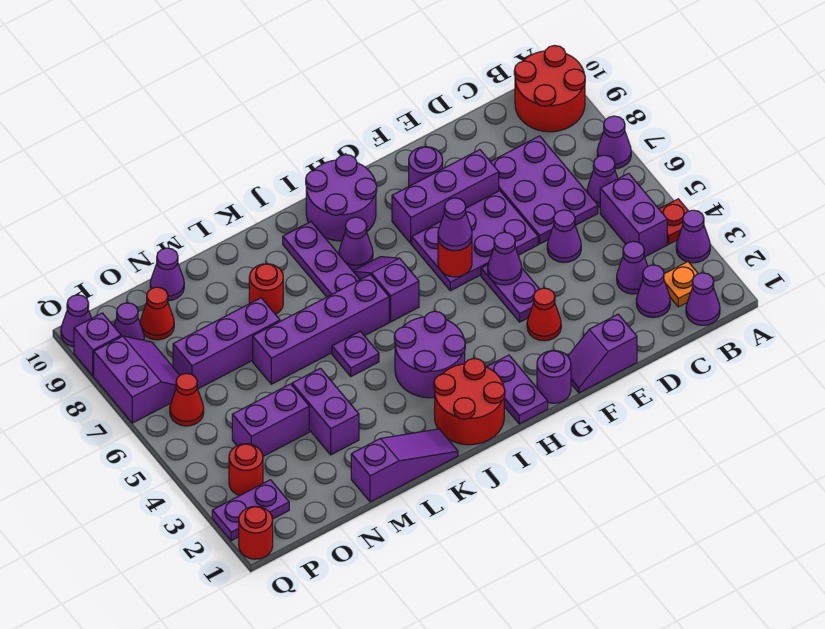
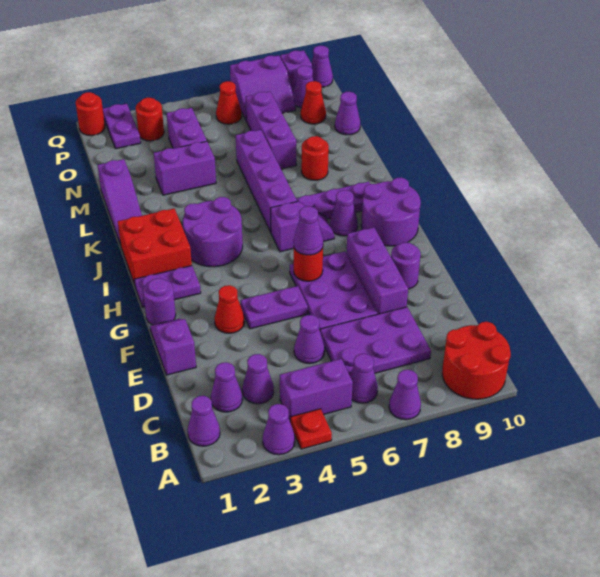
orange plate B2 level 1 -> none
purple cone F5 level 2 -> none
red round brick I1:J2 level 1 -> red brick I1:J2 level 1
purple plate K5 level 1 -> none

